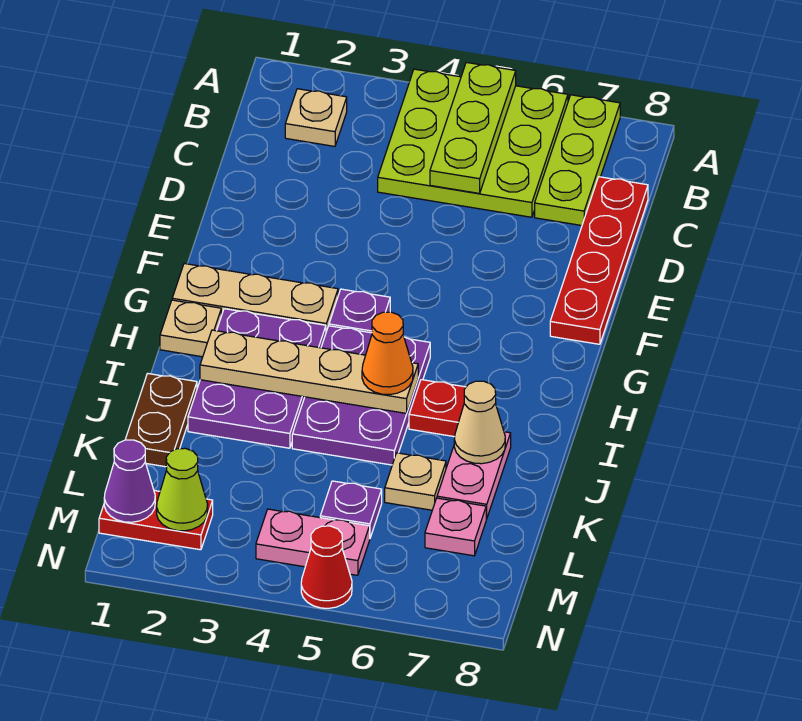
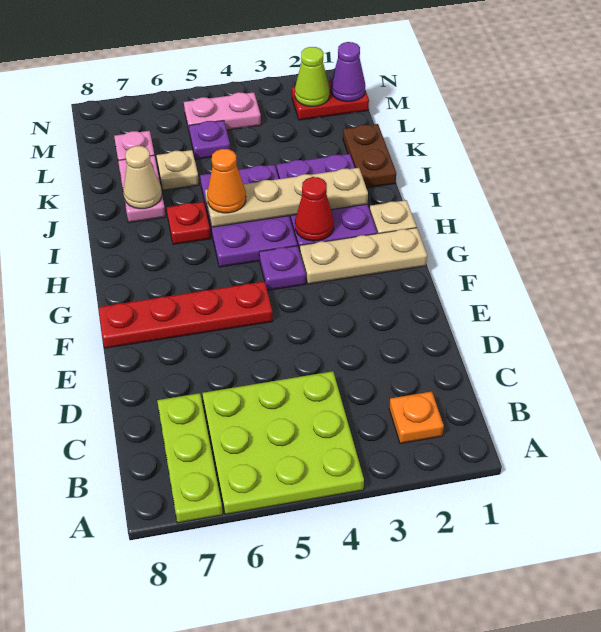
lime plate A5:C5 level 2 -> none
tan plate B2 level 1 -> orange plate B2 level 1
red plate C8:F8 level 1 -> red plate F5:F8 level 1
red cone N5 level 1 -> red cone H3 level 2

